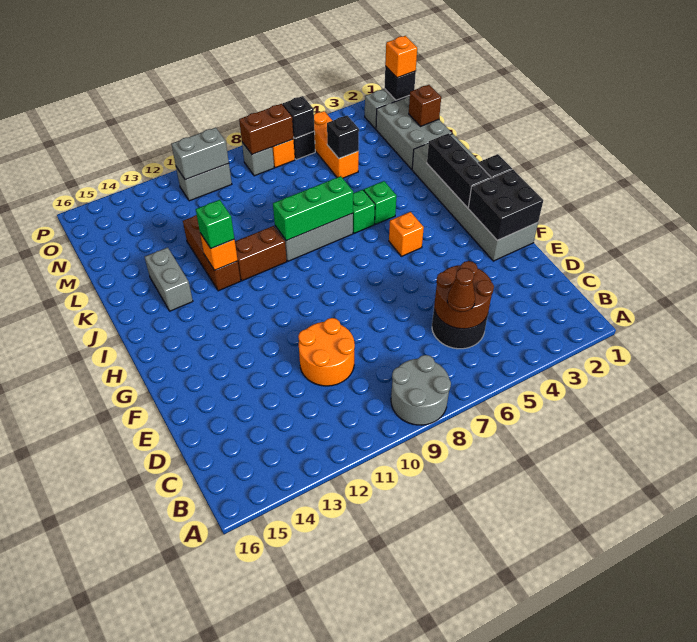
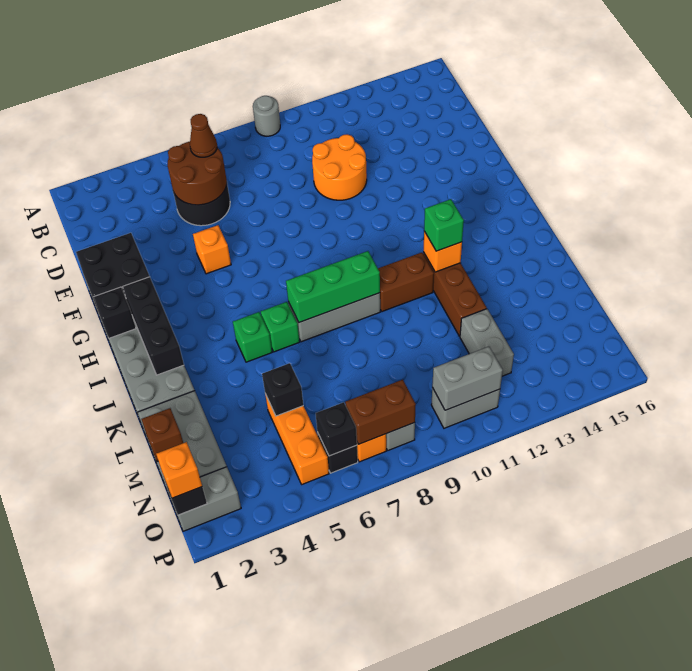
grey round brick A8:B9 level 1 -> grey round brick A9 level 1
orange brick H5 level 1 -> orange brick F5 level 1
grey brick J14:K14 level 1 -> grey brick M12:N12 level 1

